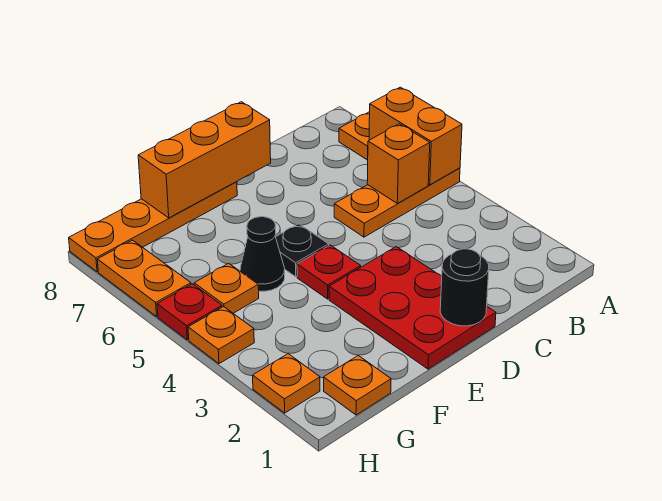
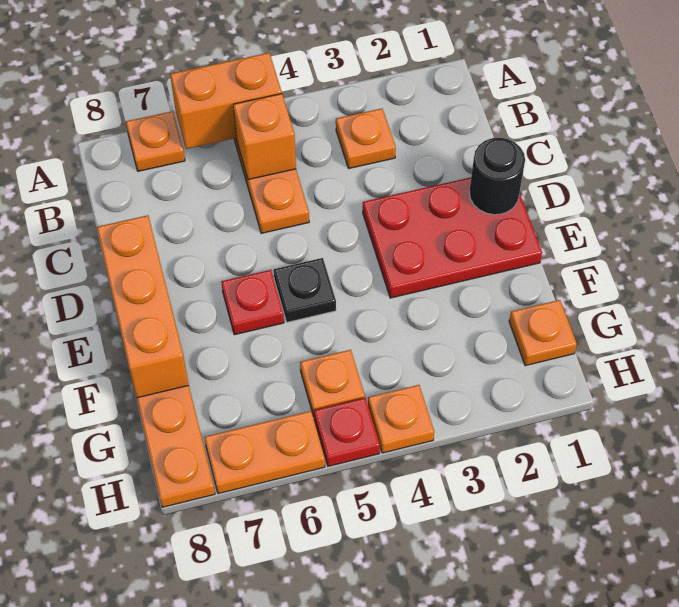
red plate E4 level 1 -> red plate E6 level 1
black cone F5 level 1 -> none
orange plate H2 level 1 -> orange plate B3 level 1

